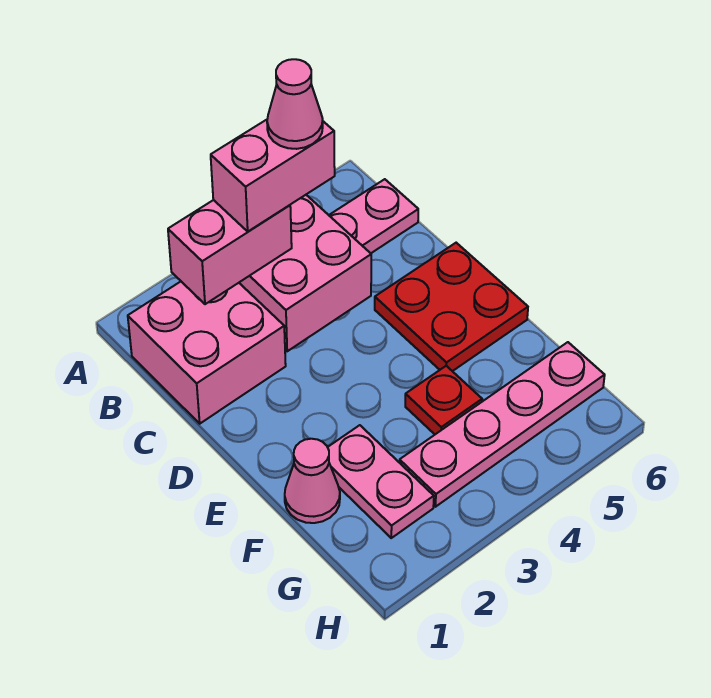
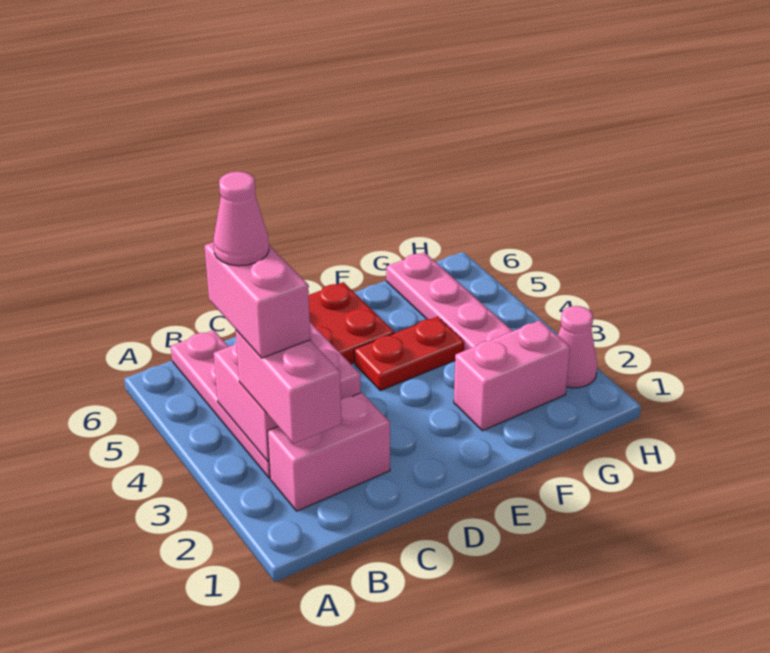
pink brick B1:C2 level 1 -> pink brick B2:C2 level 1
pink cone F1 level 1 -> pink cone H2 level 1
pink plate F2:G2 level 1 -> pink brick F2:G2 level 1
red plate F4 level 1 -> red plate E4:F4 level 1

